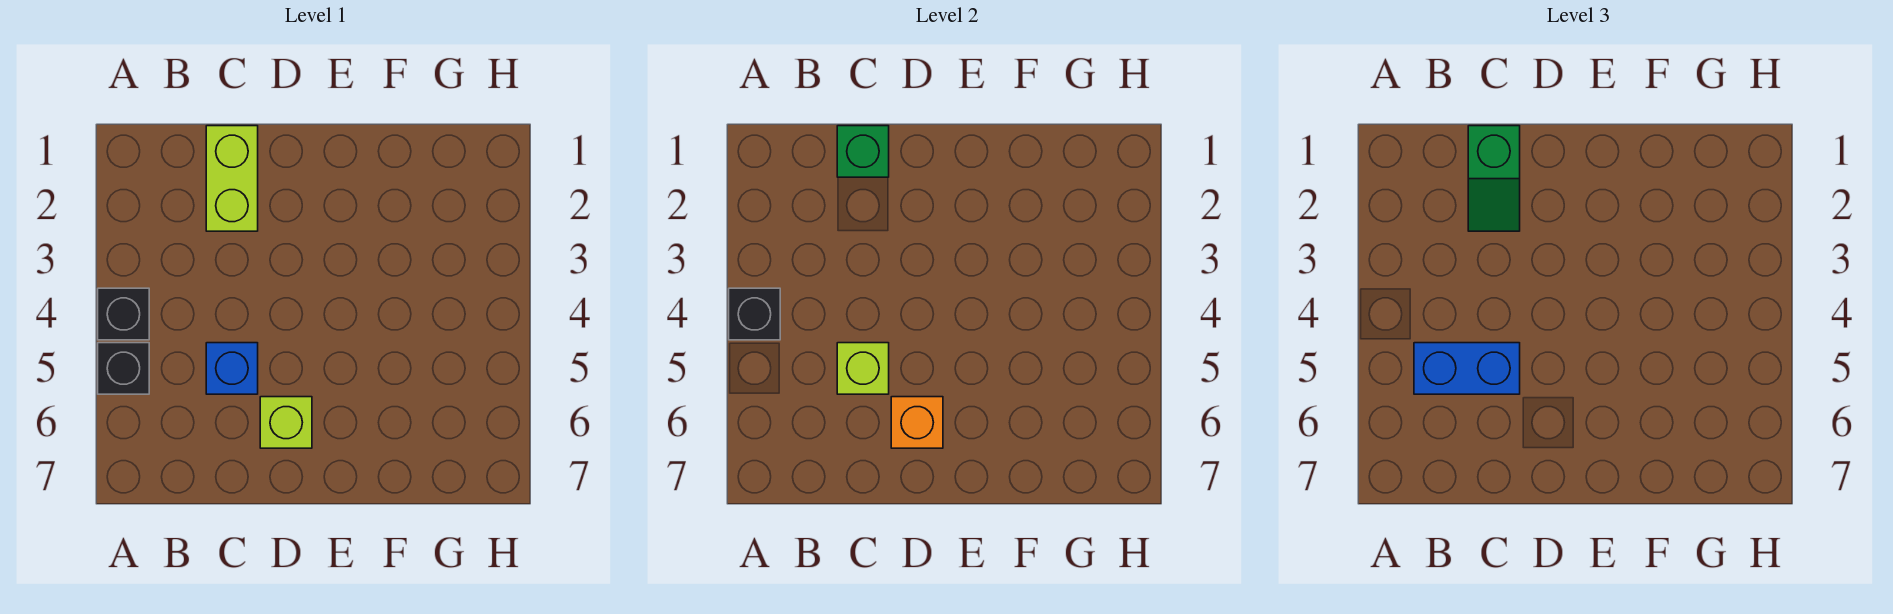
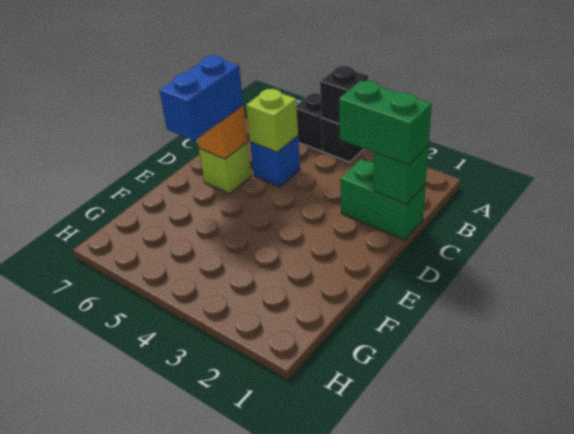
blue brick B5:C5 level 3 -> blue brick D6:E6 level 3
lime brick C1:C2 level 1 -> green brick C1:C2 level 1
green slope C1:C2 level 3 top 1 -> green brick C1:C2 level 3

